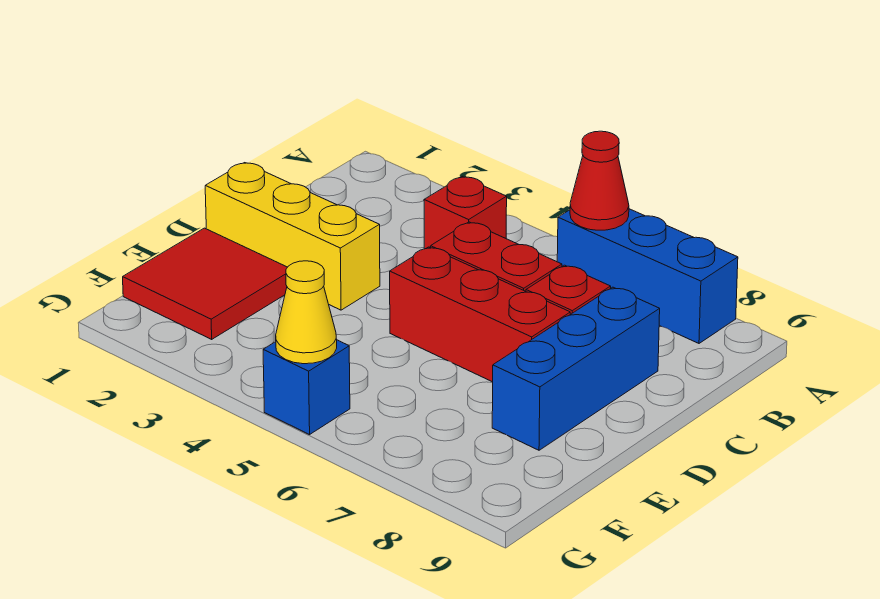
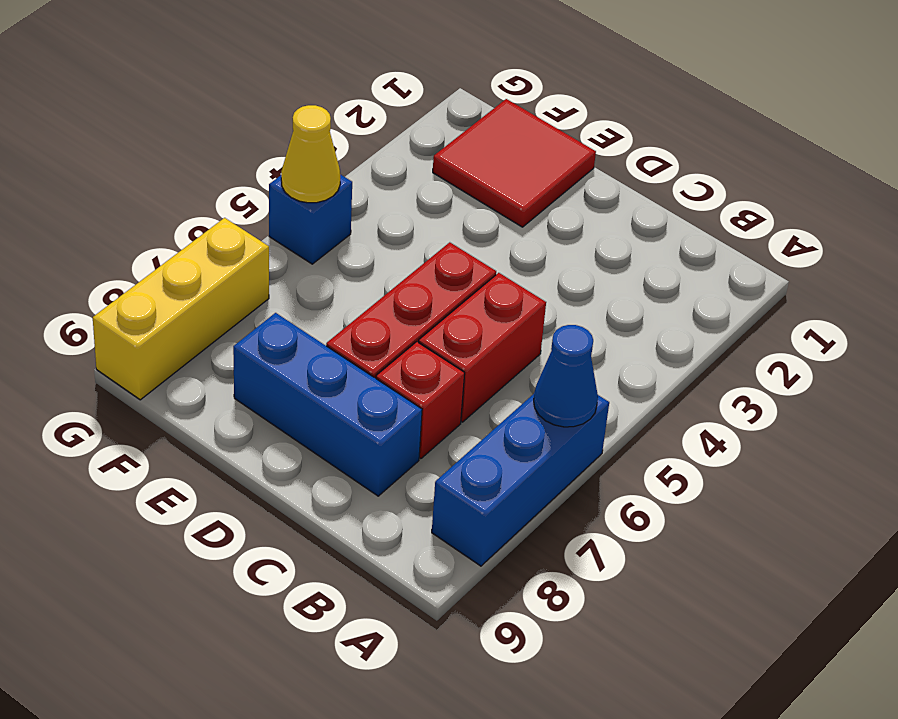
red cone A6 level 2 -> blue cone A6 level 2
red brick B4 level 1 -> none
yellow brick D1:D3 level 1 -> yellow brick G7:G9 level 1

